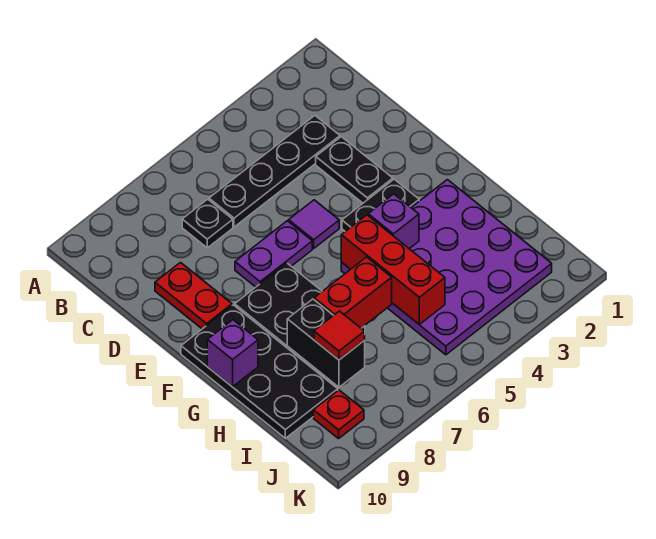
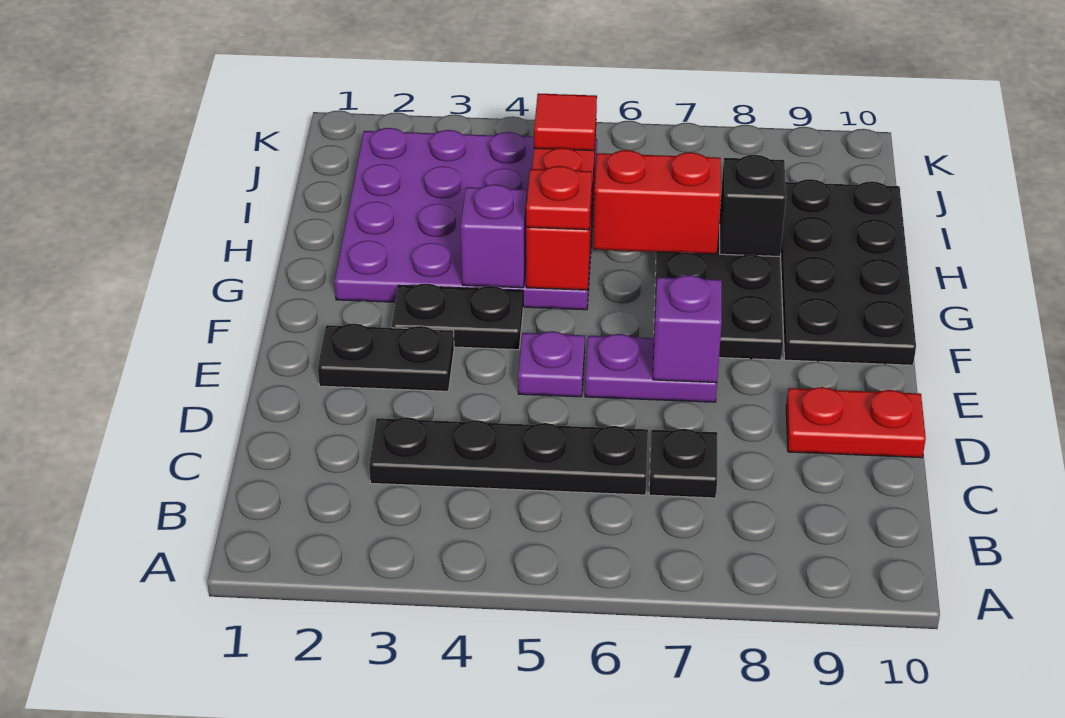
black plate D3:E3 level 1 -> black plate E2:E3 level 1
red plate D9:E9 level 1 -> red plate D9:D10 level 1
purple tile E5 level 1 -> purple plate E5 level 1
purple brick G10 level 2 -> purple brick E7 level 2
black brick H8:I8 level 2 -> black brick H8 level 2
red tile I8 level 3 -> red tile I5 level 3
red plate J9 level 1 -> red plate G5 level 3

